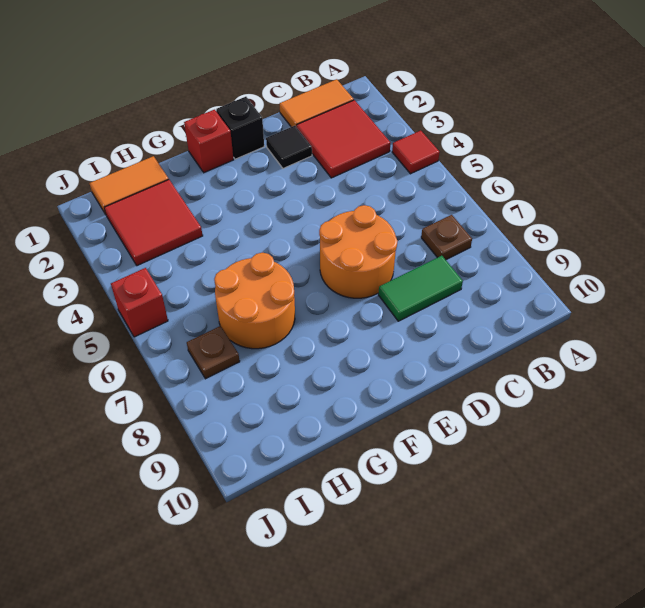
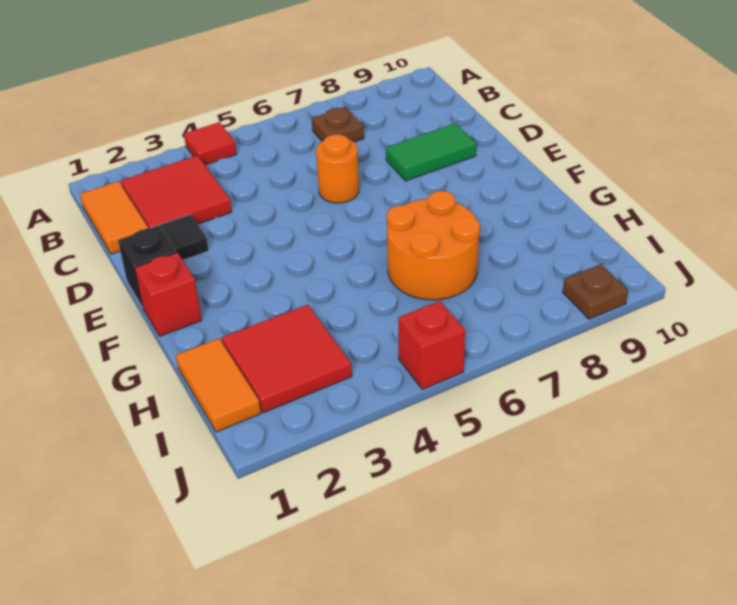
green tile C8:D8 level 1 -> green tile D8:D9 level 1
orange round brick D6:E7 level 1 -> orange round brick D6 level 1
brown plate I7 level 1 -> brown plate J9 level 1

